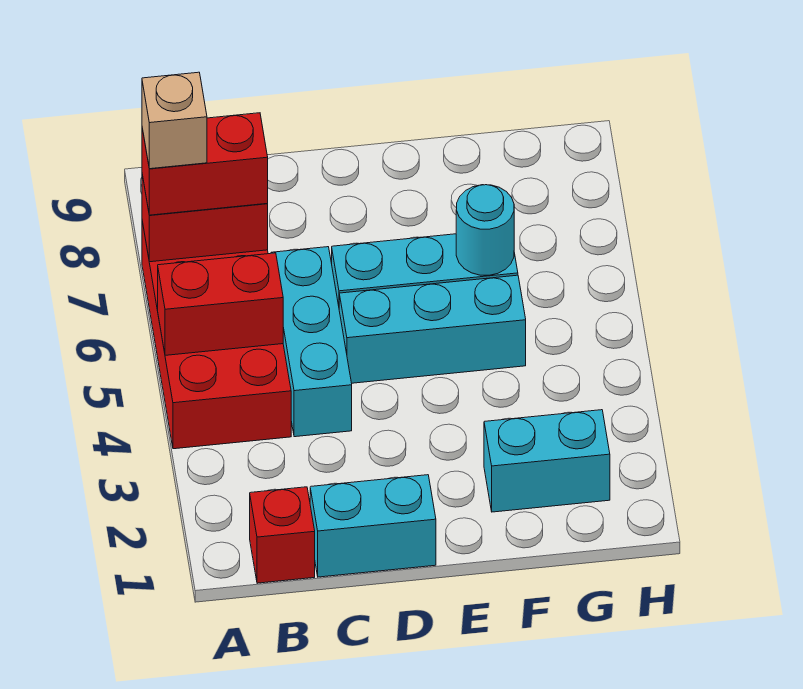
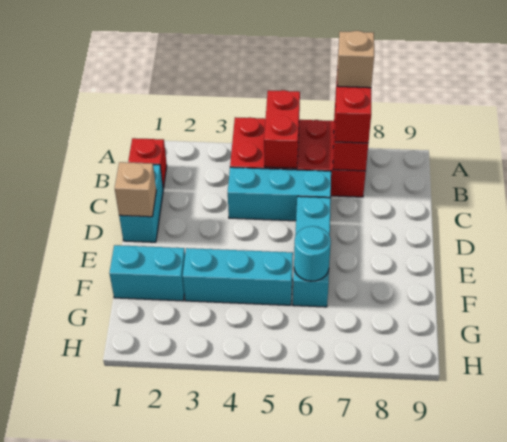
none -> tan brick D1 level 2
cyan brick D5:F5 level 1 -> cyan brick F3:F5 level 1
cyan brick F2:G2 level 1 -> cyan brick F1:F2 level 1

